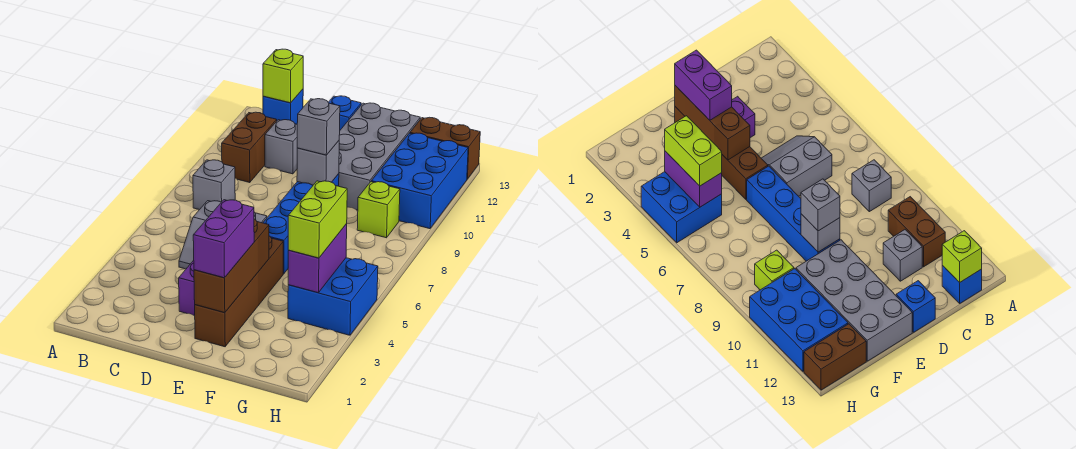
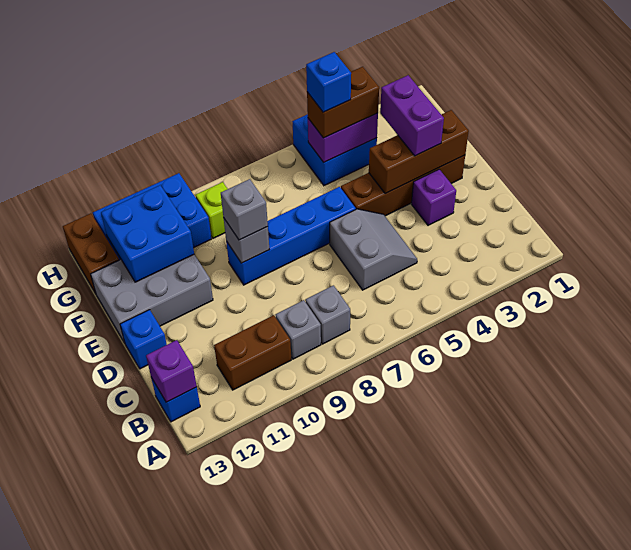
lime brick B13 level 2 -> purple brick B13 level 2
grey brick C11 level 1 -> grey brick B9 level 1
purple brick E2:E3 level 3 -> purple brick E3:F3 level 3
grey brick E10:F13 level 1 -> grey brick E11:F13 level 1
none -> blue brick F11:G12 level 2
lime brick G4:G5 level 3 -> brown brick G4:G5 level 3
none -> blue brick G5 level 4

